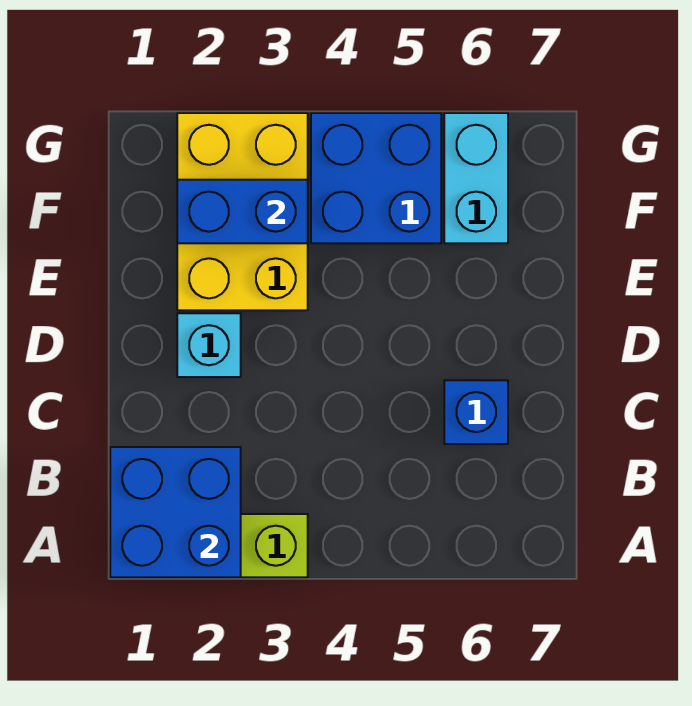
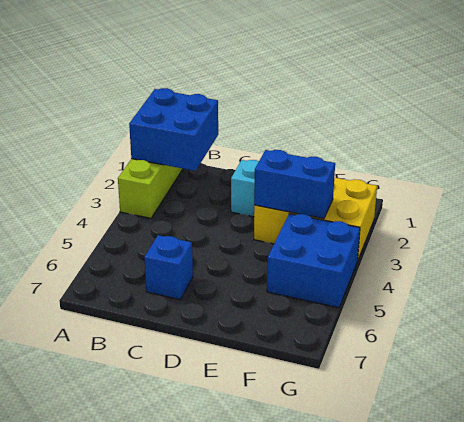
blue brick F2:F3 level 2 -> blue brick E3:F3 level 2
cyan brick F6:G6 level 1 -> none

